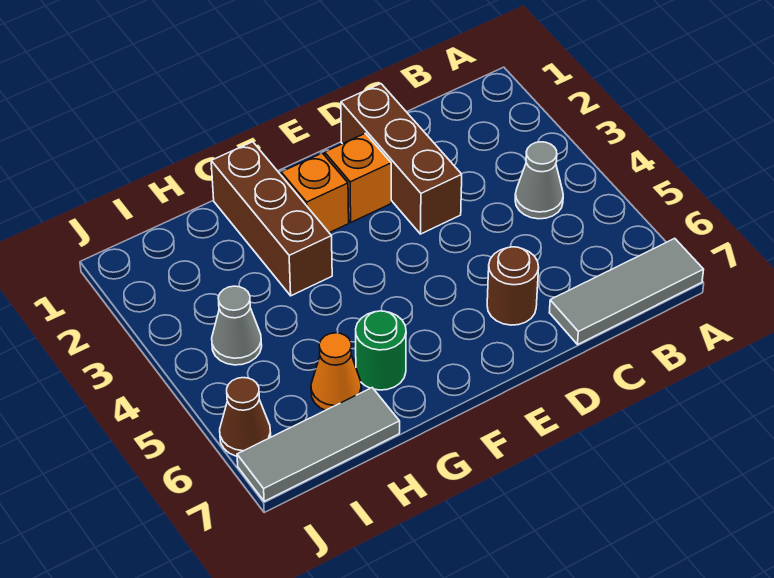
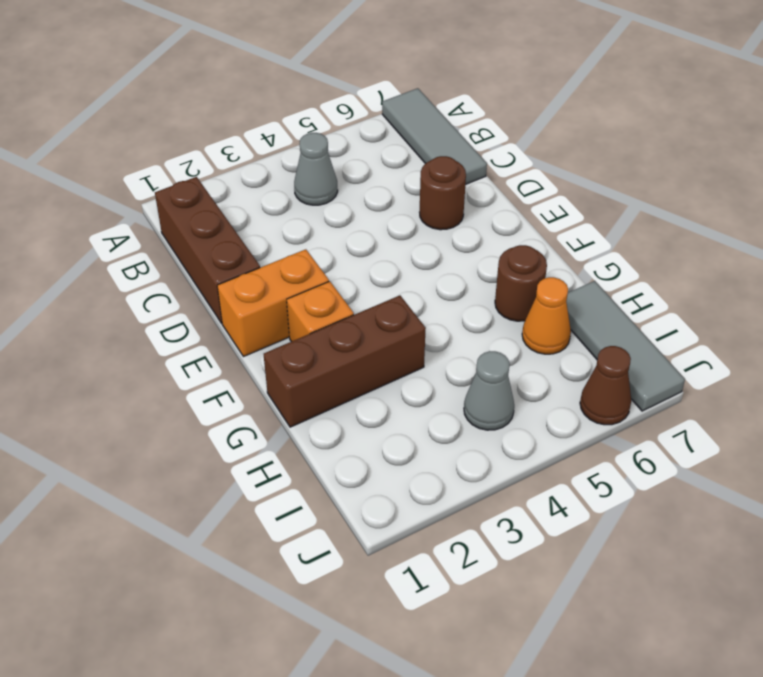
brown brick D1:D3 level 1 -> brown brick B1:D1 level 1
orange brick E2 level 1 -> orange brick E1:E2 level 1
green round brick G6 level 1 -> brown round brick G6 level 1

